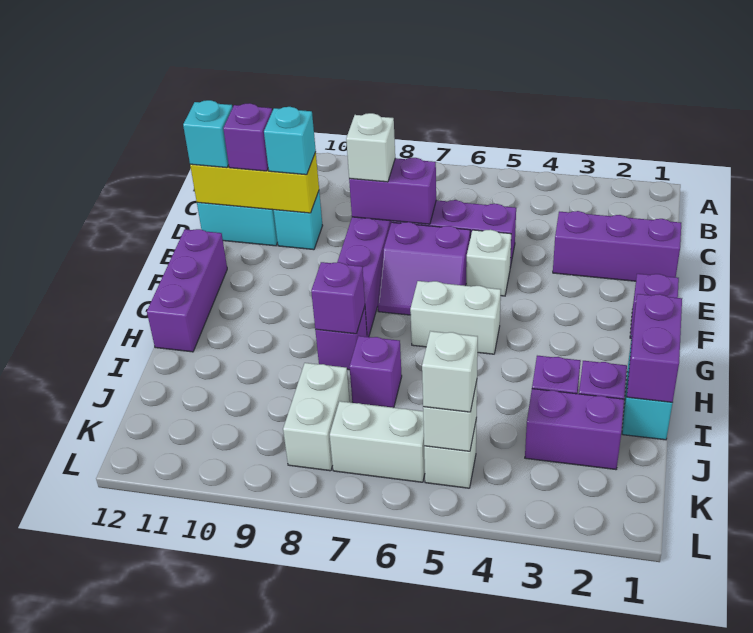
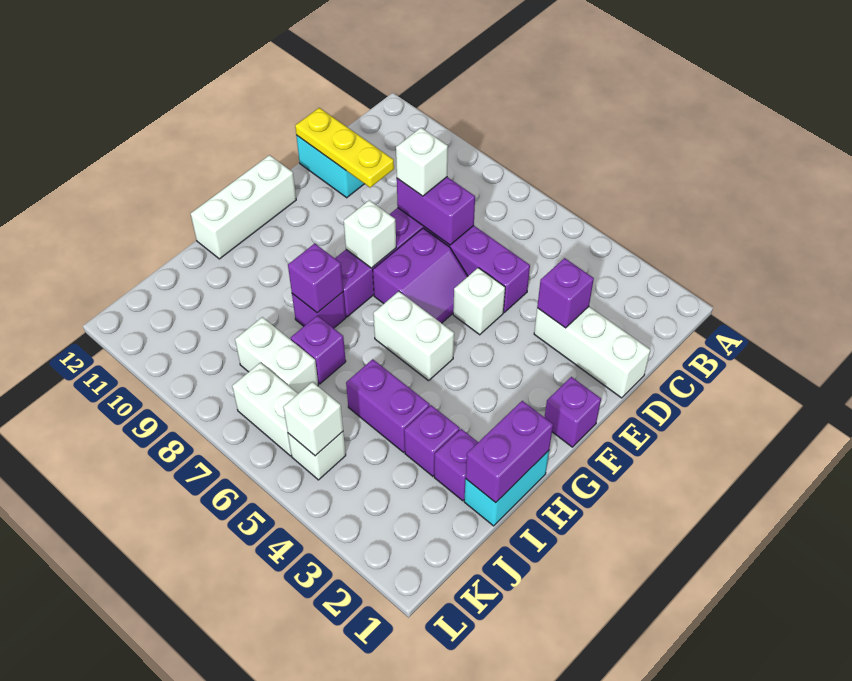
purple brick D1:D3 level 1 -> white brick D1:D3 level 1
cyan brick D10 level 1 -> none
yellow brick D10:D12 level 2 -> yellow plate D10:D12 level 2
cyan brick D10 level 3 -> none
purple brick D11 level 3 -> purple brick D3 level 2
cyan brick D12 level 3 -> none
purple slope E6:F7 level 1 top E -> purple slope E6:F7 level 1 top 7
purple brick F12:H12 level 1 -> white brick F12:H12 level 1
purple brick J2:J3 level 1 -> purple brick I4:I5 level 1
white brick J8:K8 level 1 -> white brick J7:J8 level 1
white brick K5 level 3 -> white brick F8 level 2

